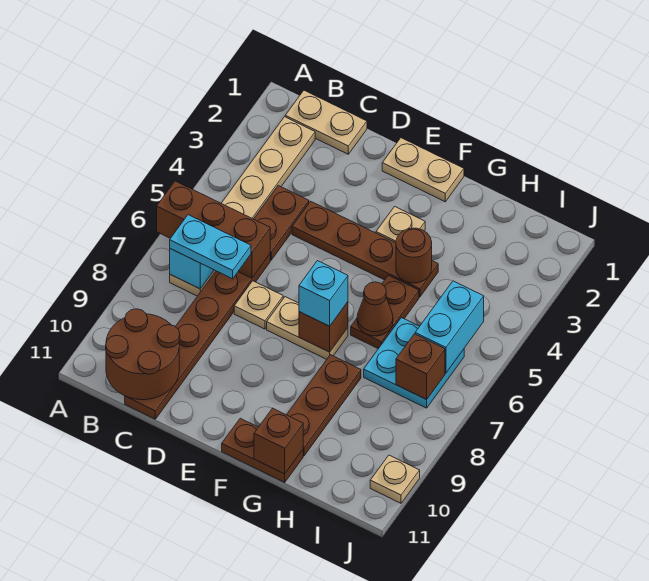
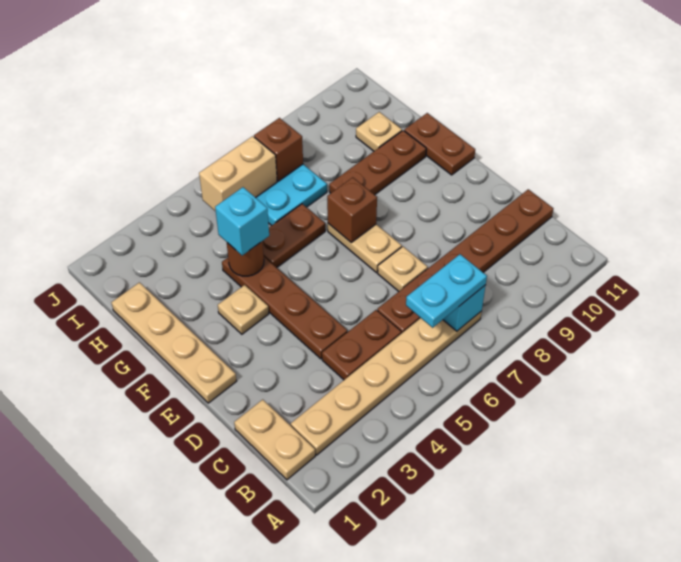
brown brick A6:C6 level 2 -> none
cyan plate B7:C7 level 3 -> cyan plate B6:B7 level 3
brown round brick B10:C11 level 2 -> none
tan plate E1:F1 level 1 -> tan plate E1:H1 level 1
cyan brick F7 level 3 -> cyan brick G4 level 3
brown cone G6 level 2 -> none
brown brick G11 level 2 -> none
cyan brick I5:I6 level 2 -> tan brick I5:I6 level 2
tan plate J10 level 1 -> tan plate H10 level 1

